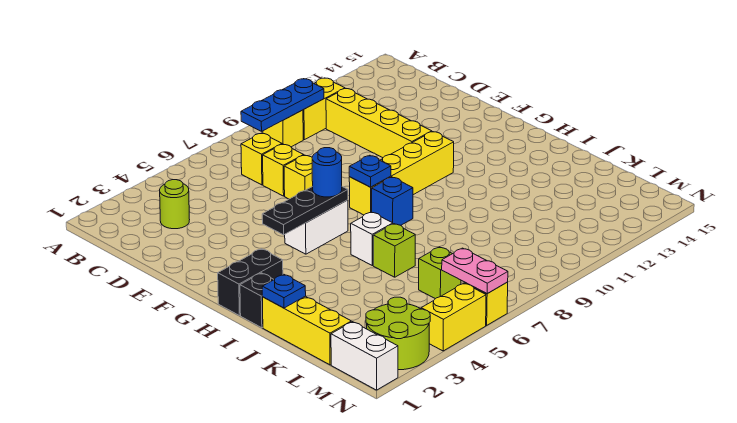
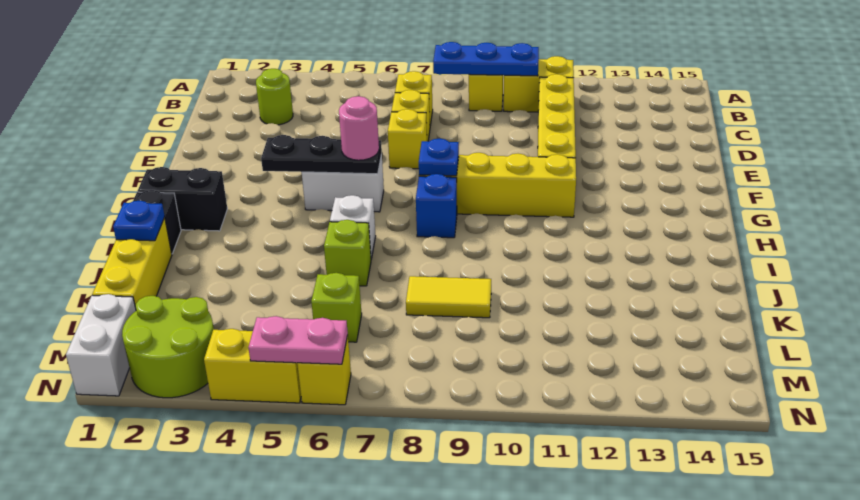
blue round brick G6 level 3 -> pink round brick G6 level 3
none -> yellow tile K8:K9 level 1
pink plate M6:N6 level 2 -> pink plate N5:N6 level 2

